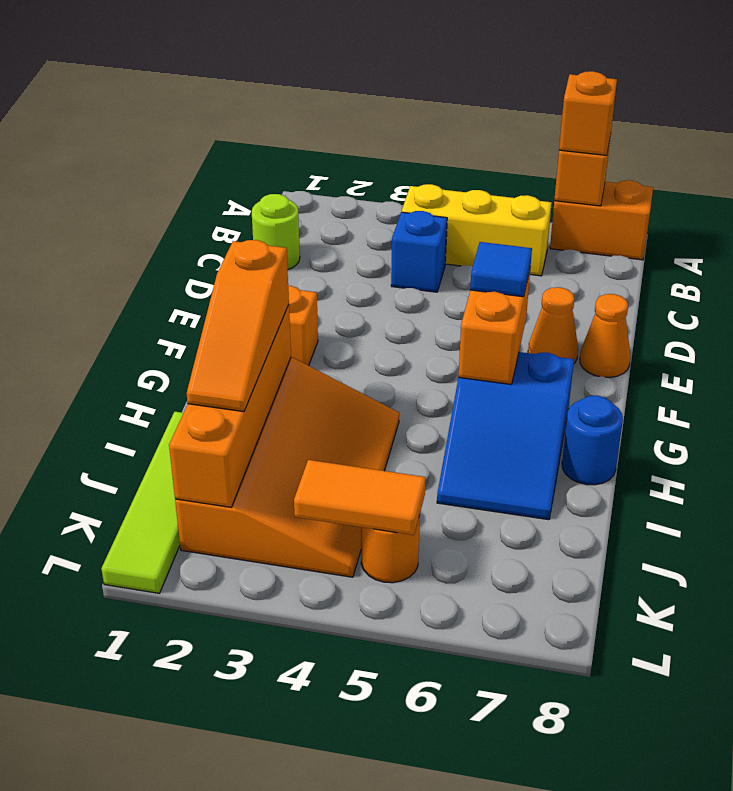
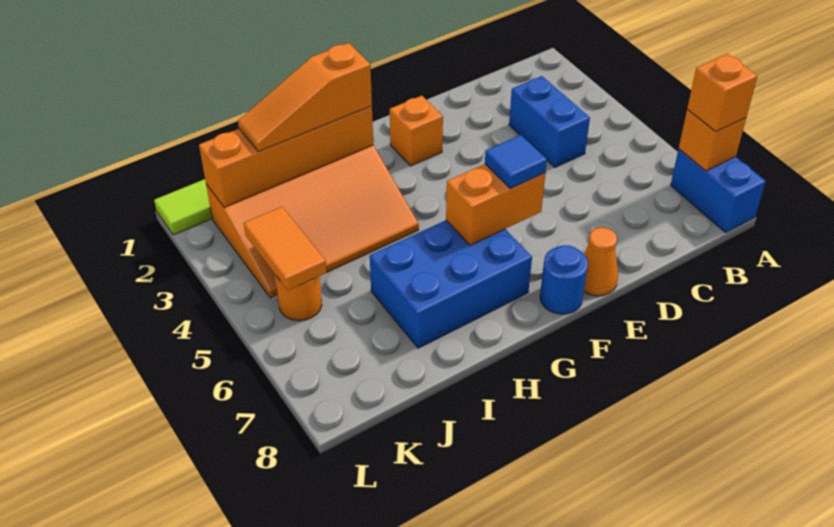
orange brick A7:A8 level 1 -> blue brick A7:A8 level 1
yellow brick B4:B6 level 1 -> none
lime round brick C1 level 1 -> none
blue brick C4 level 1 -> blue brick C3:C4 level 1
orange cone E7 level 1 -> none
blue slope G6:I7 level 1 top G -> blue brick G6:I7 level 1
blue round brick H8 level 1 -> blue round brick F8 level 1

